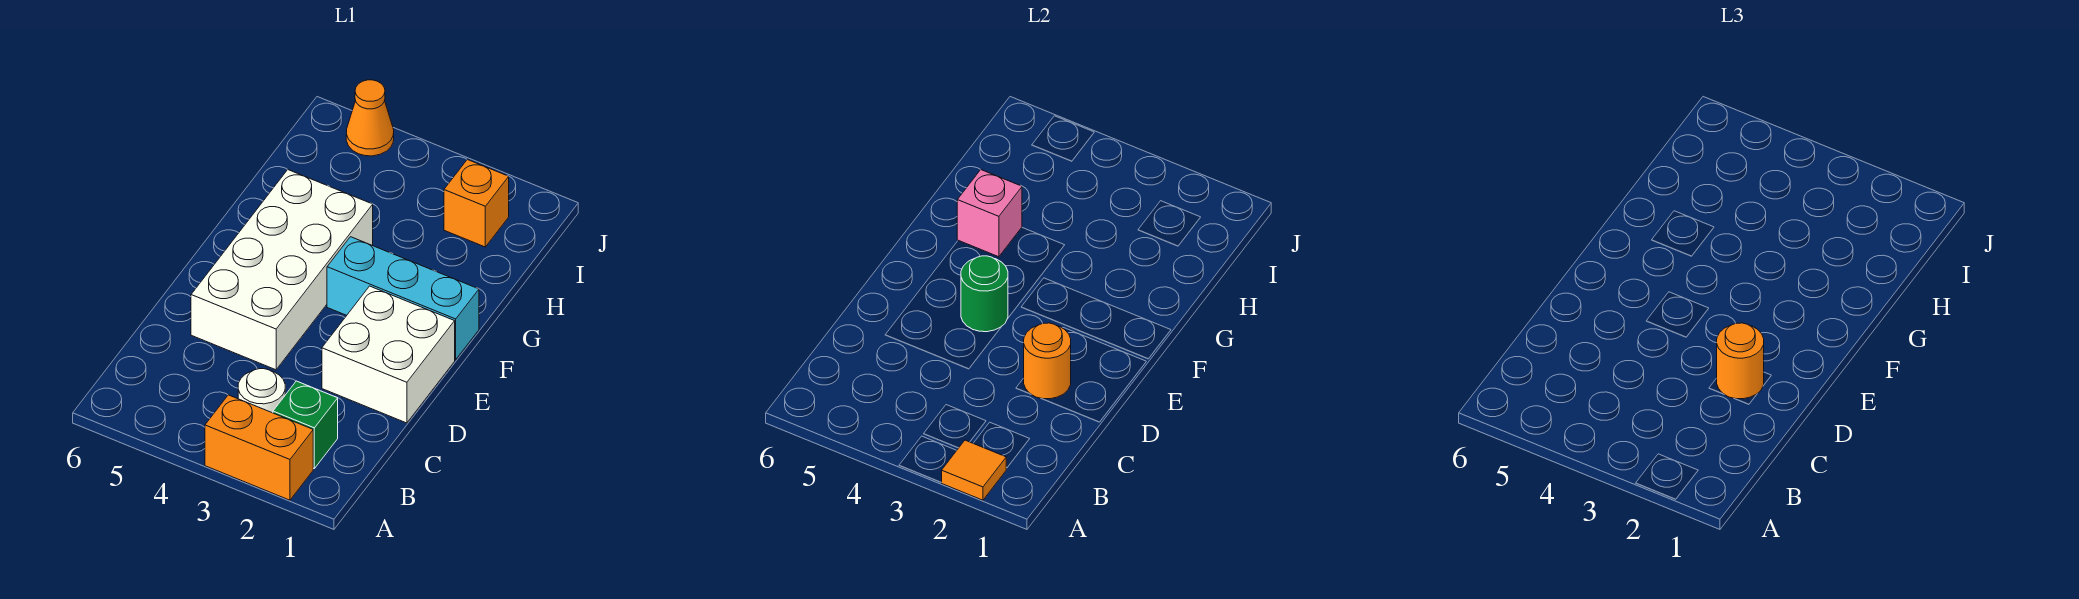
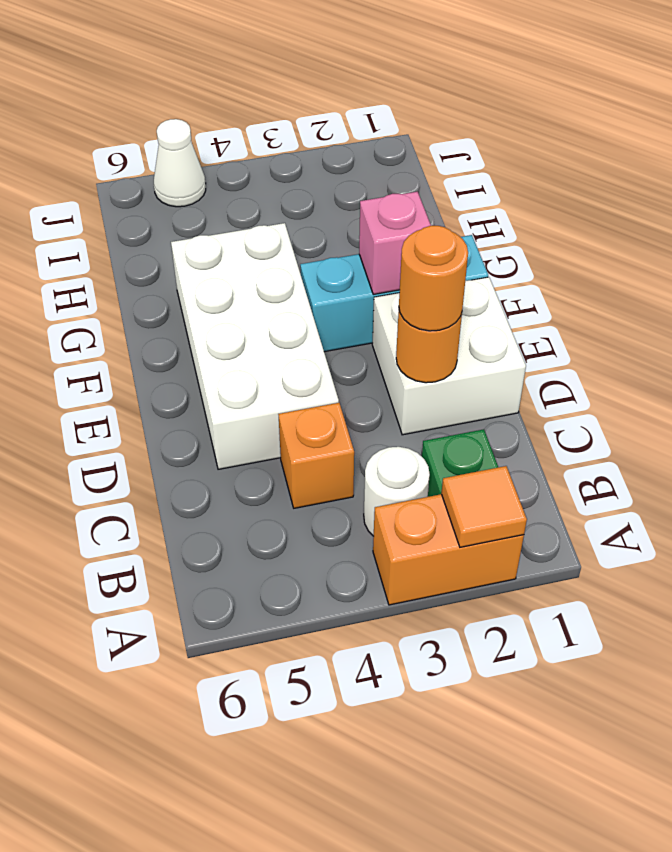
green round brick E4 level 2 -> none
pink brick G5 level 2 -> pink brick F2 level 2
orange brick I2 level 1 -> orange brick C4 level 1
orange cone J5 level 1 -> white cone J5 level 1

